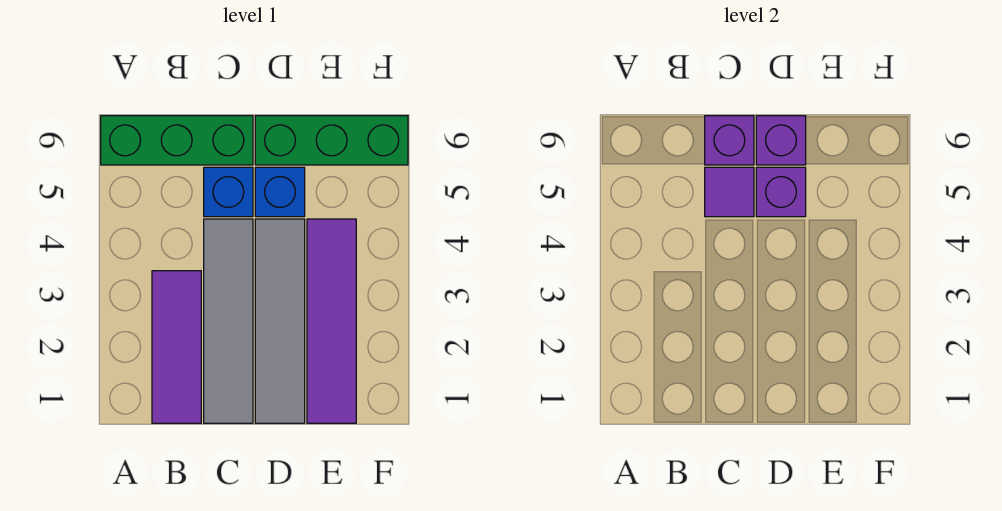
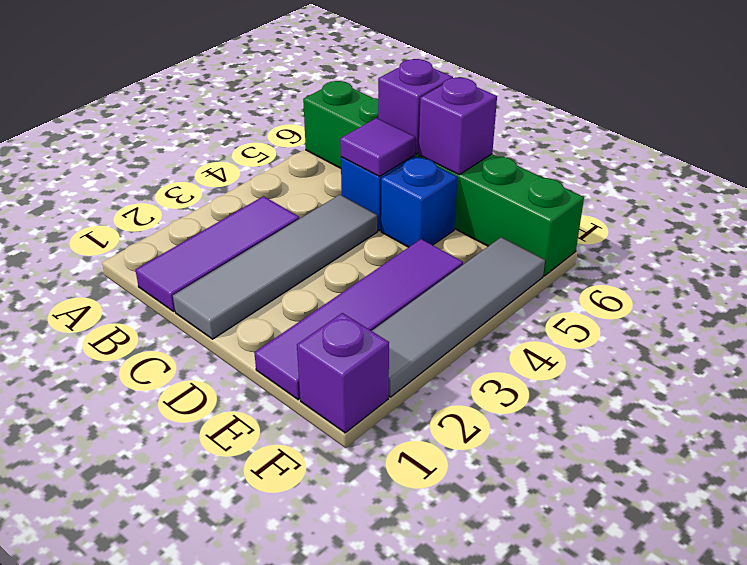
grey tile D1:D4 level 1 -> grey tile F2:F5 level 1
purple brick D5 level 2 -> purple brick F1 level 1

